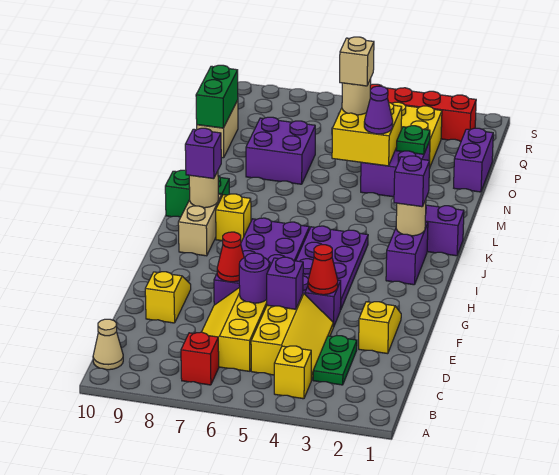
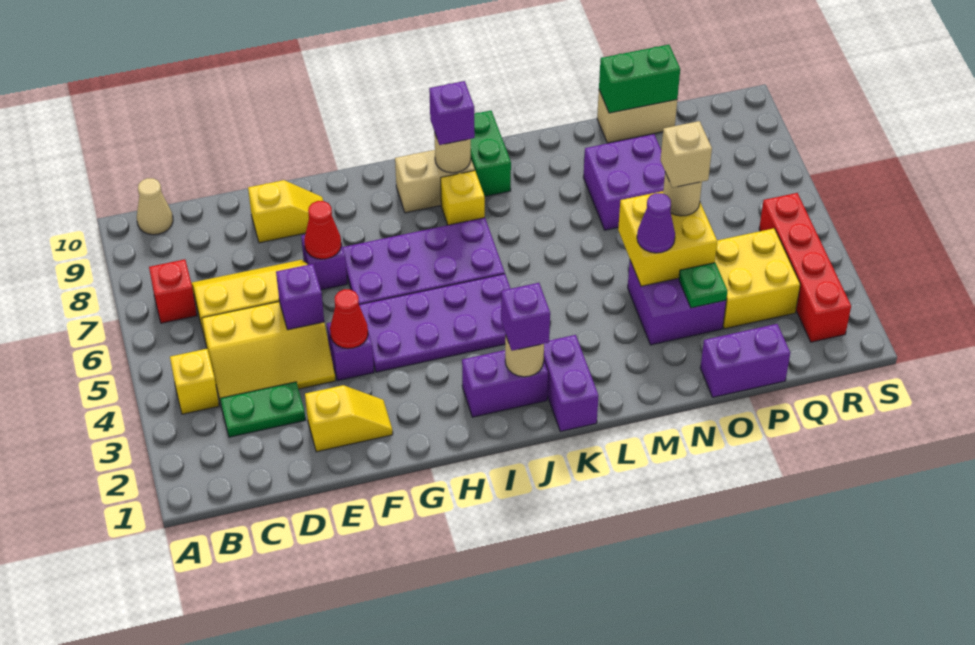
purple round brick E6 level 2 -> none

